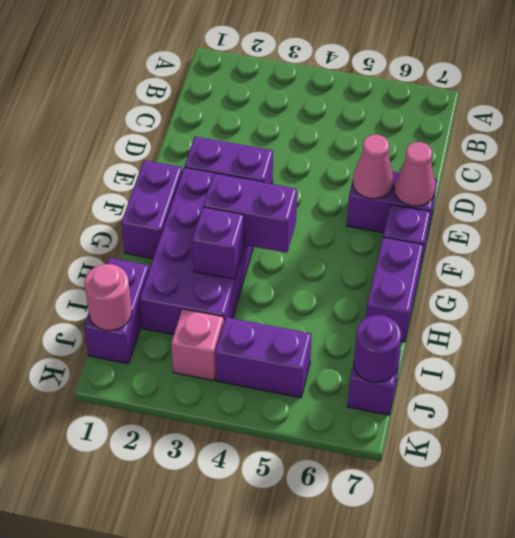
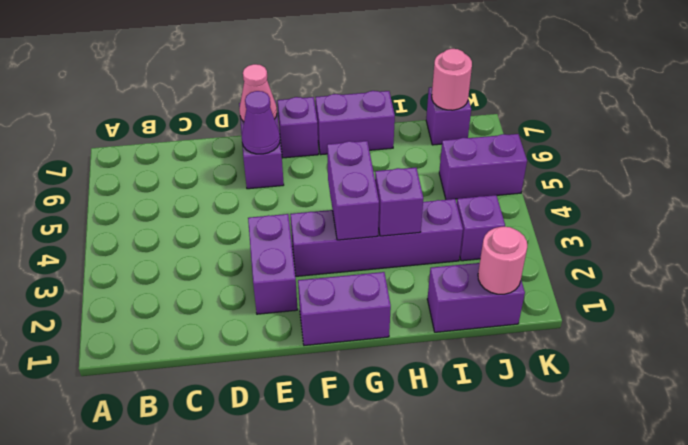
pink cone E6 level 2 -> purple cone E6 level 2
purple brick F2:I3 level 1 -> purple brick F3:I3 level 1
pink brick J3 level 1 -> purple brick J3 level 1
purple brick J4:J5 level 1 -> purple brick J5:K5 level 1
purple round brick J7 level 2 -> pink round brick J7 level 2

